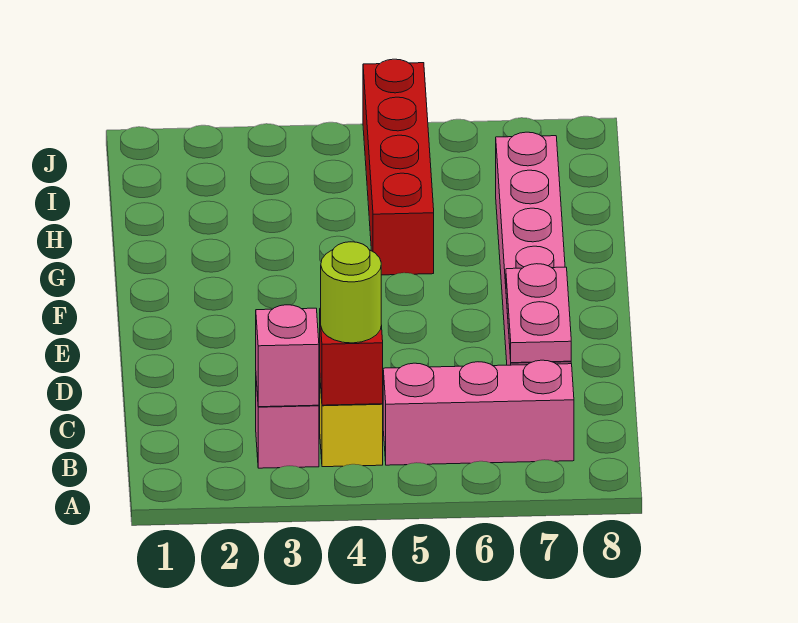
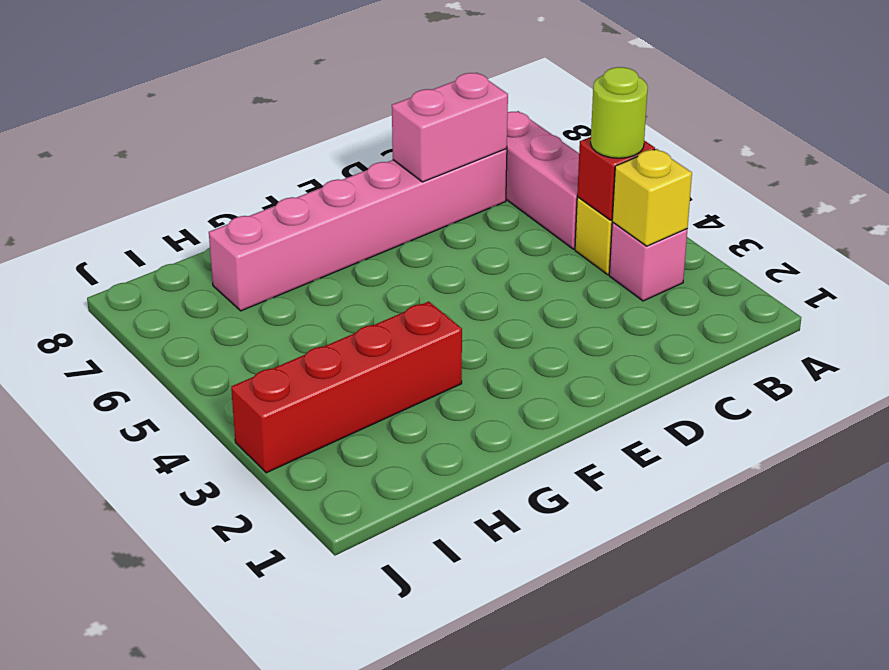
pink brick B3 level 2 -> yellow brick B3 level 2
pink plate C7:D7 level 2 -> pink brick C7:D7 level 2
red brick G5:J5 level 1 -> red brick G3:J3 level 1

